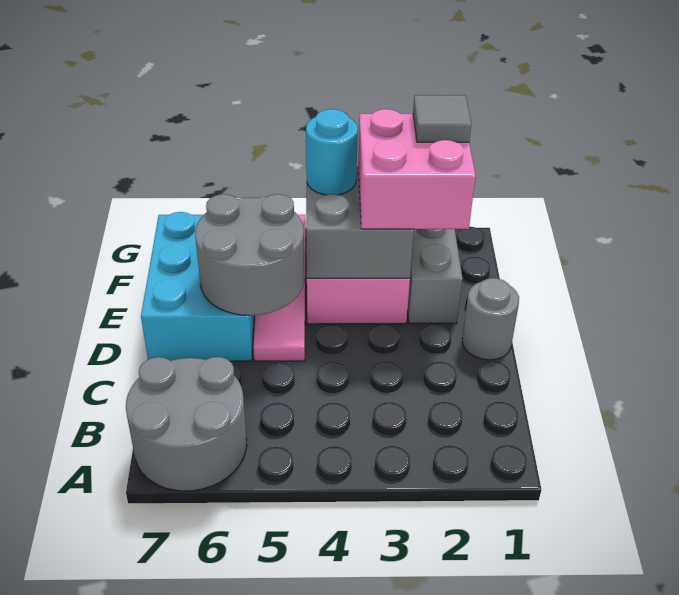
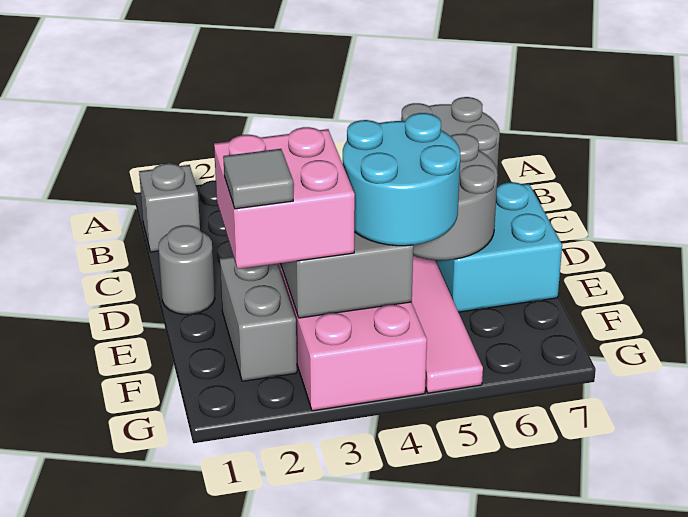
none -> grey brick B1 level 1
cyan brick D6:F7 level 1 -> cyan brick D6:E7 level 1
cyan round brick F4 level 3 -> cyan round brick E4:F5 level 3

